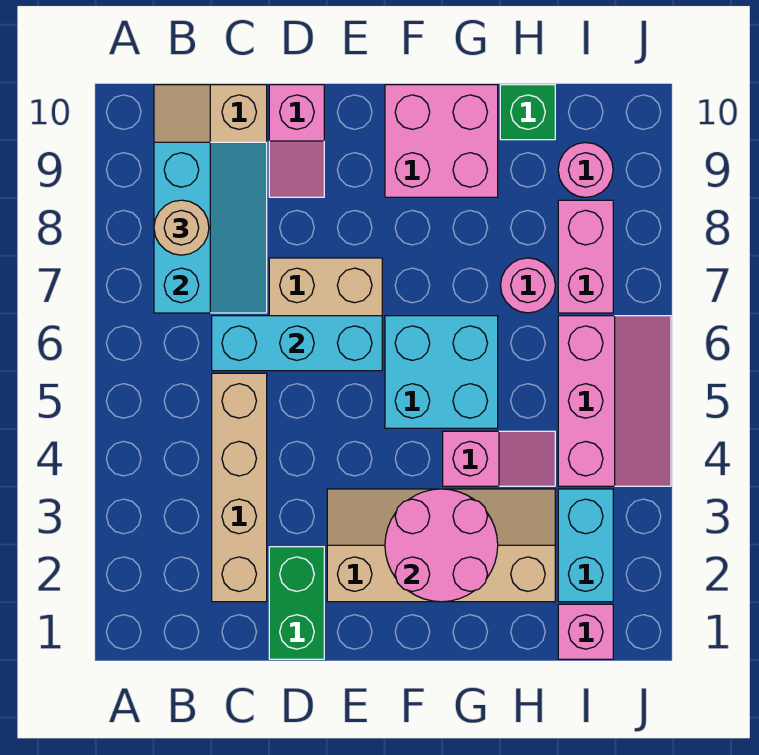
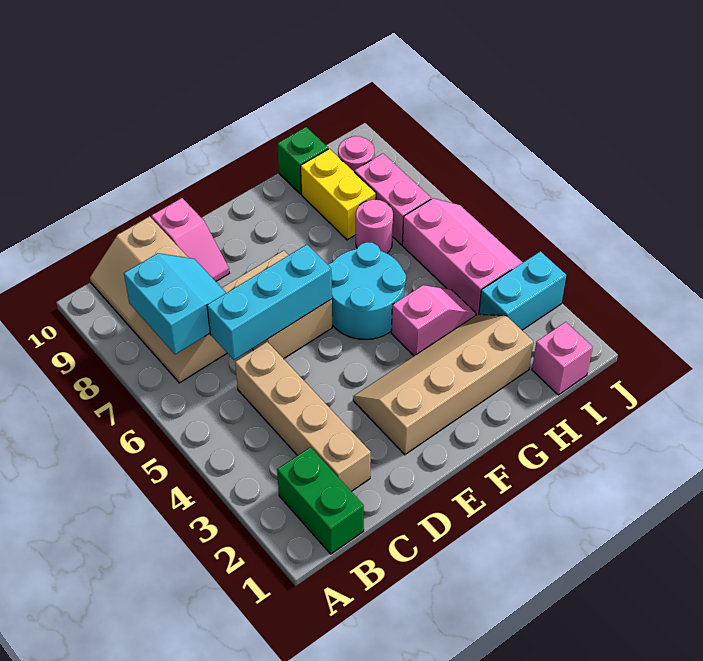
cyan slope B7:C9 level 2 top B -> cyan slope B7:C8 level 2 top B
tan round brick B8 level 3 -> none
green brick D1:D2 level 1 -> green brick B1:B2 level 1
pink round brick F2:G3 level 2 -> none
cyan brick F5:G6 level 1 -> cyan round brick F5:G6 level 1
pink brick F9:G10 level 1 -> none
none -> yellow brick H8:H9 level 1
cyan brick I2:I3 level 1 -> cyan brick I3:J3 level 1

